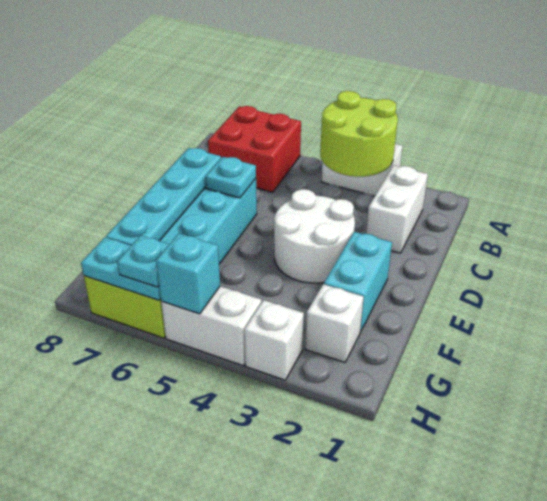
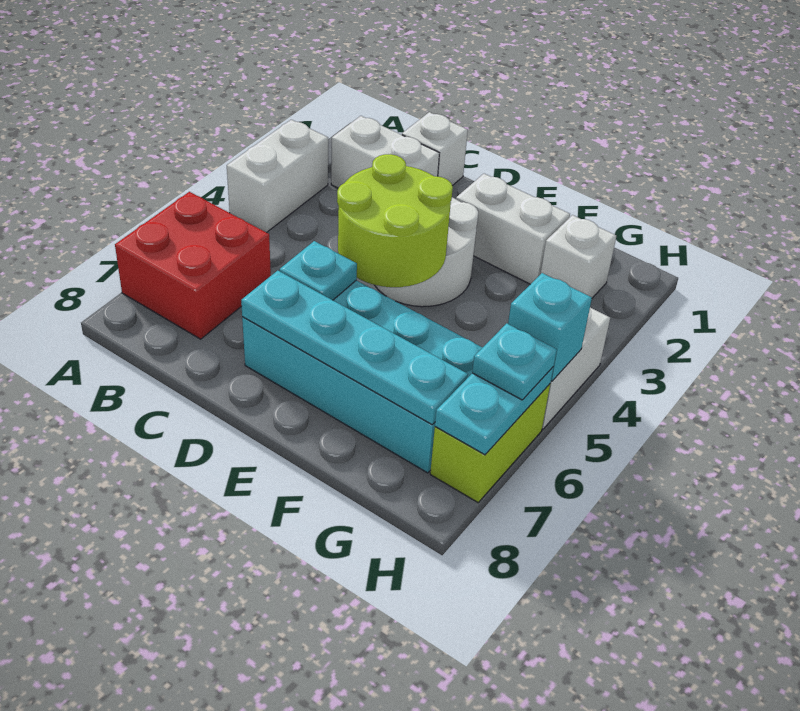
lime round brick A3:B4 level 2 -> lime round brick D4:E5 level 2
cyan brick E2:F2 level 1 -> white brick E2:F2 level 1
white brick H3 level 1 -> white brick C1 level 1

